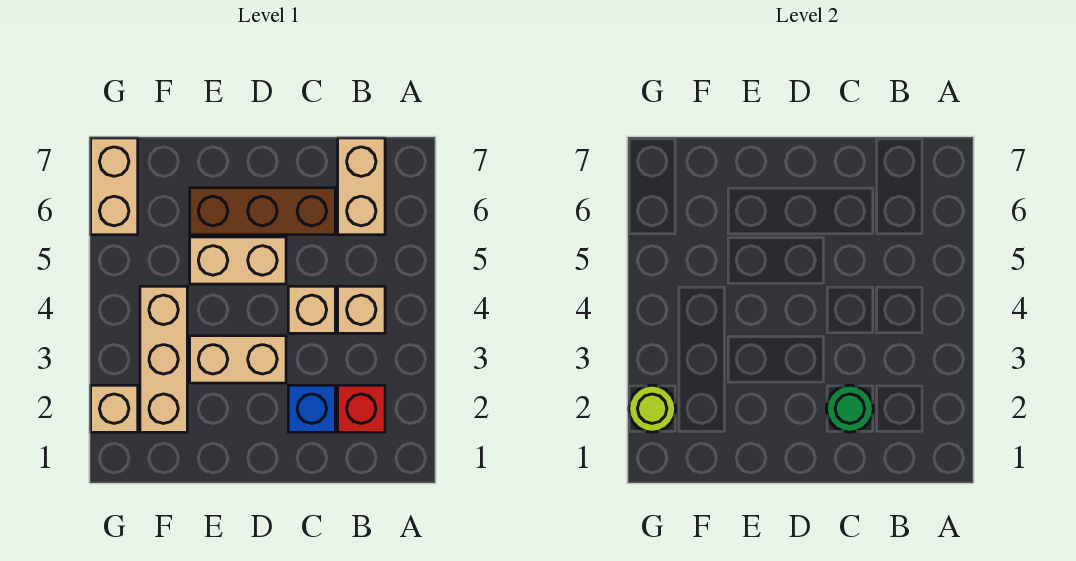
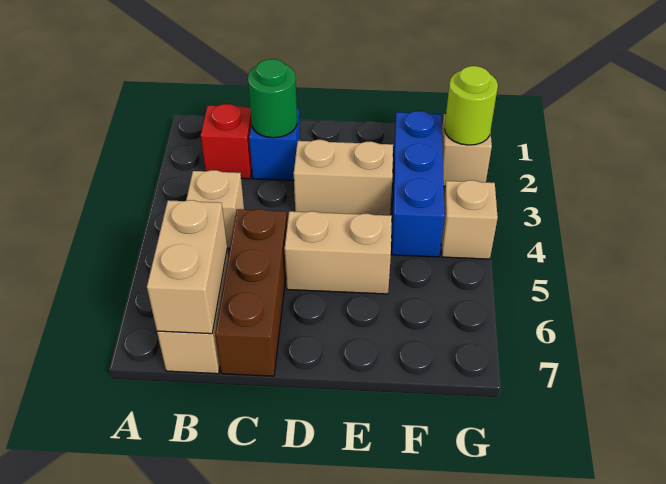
tan brick C4 level 1 -> tan brick G4 level 1
brown brick C6:E6 level 1 -> brown brick C5:C7 level 1
tan brick F2:F4 level 1 -> blue brick F2:F4 level 1
tan brick G6:G7 level 1 -> tan brick B6:B7 level 2

